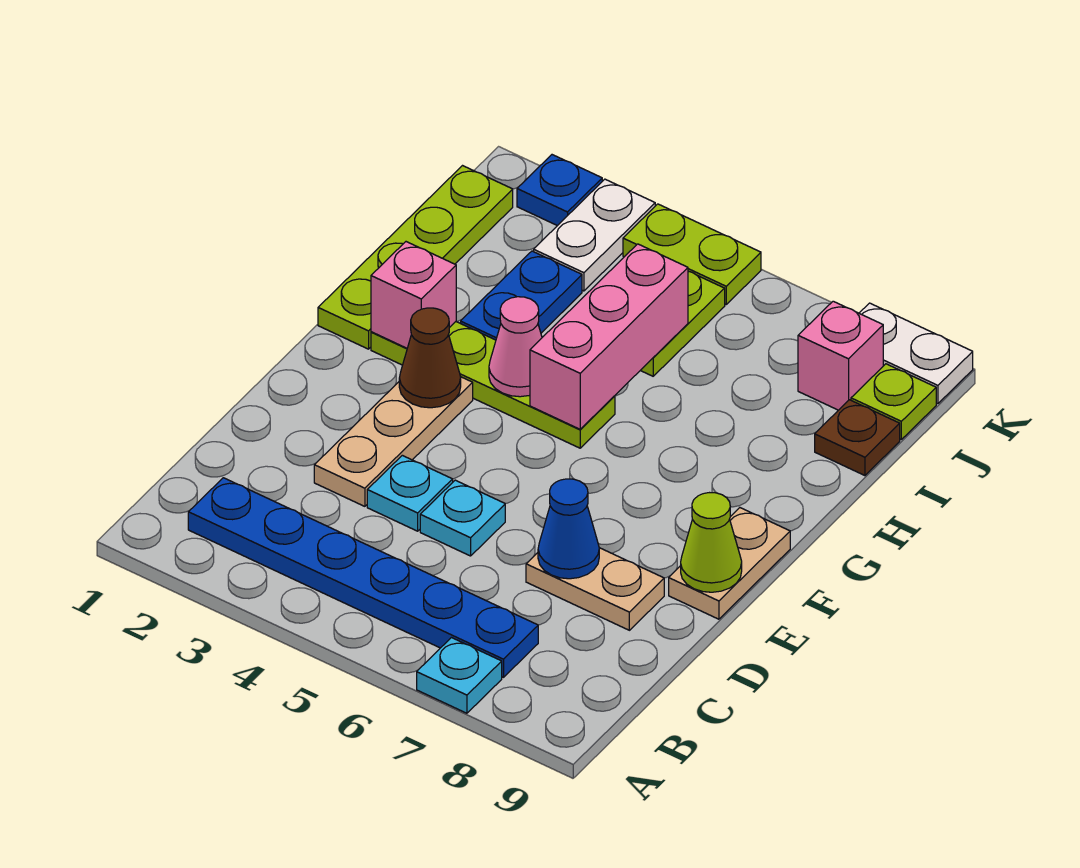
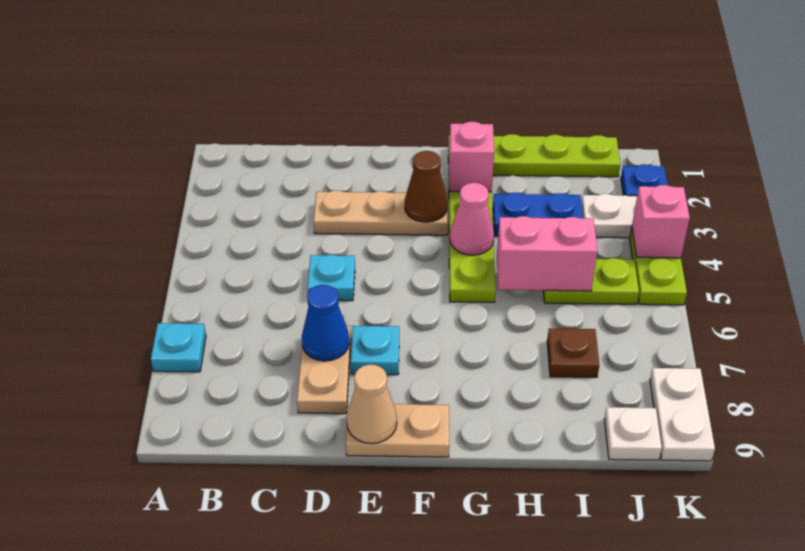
blue plate B2:B7 level 1 -> none
cyan plate D4 level 1 -> cyan plate E7 level 1
lime cone E9 level 2 -> tan cone E9 level 2
pink brick G5:I5 level 2 -> pink brick H5:I5 level 2
brown plate I9 level 1 -> brown plate I7 level 1
pink brick J8 level 1 -> pink brick K4 level 2
lime plate J9 level 1 -> white plate J9 level 1

